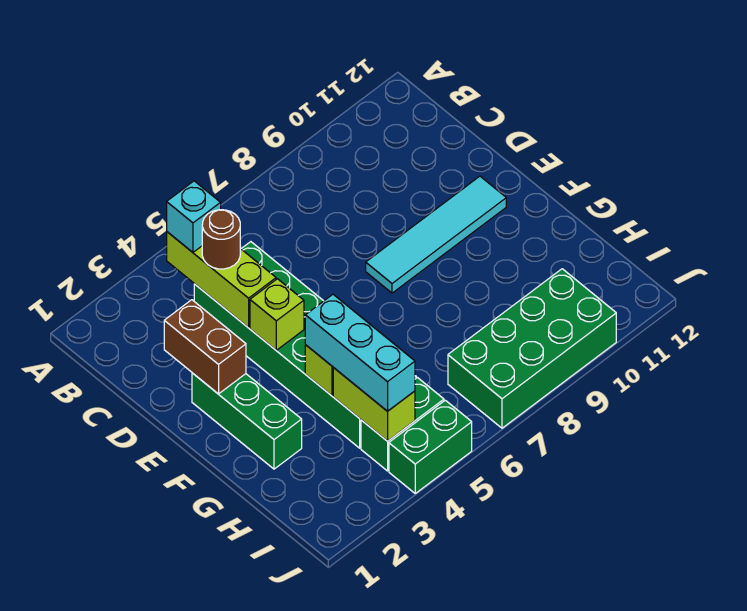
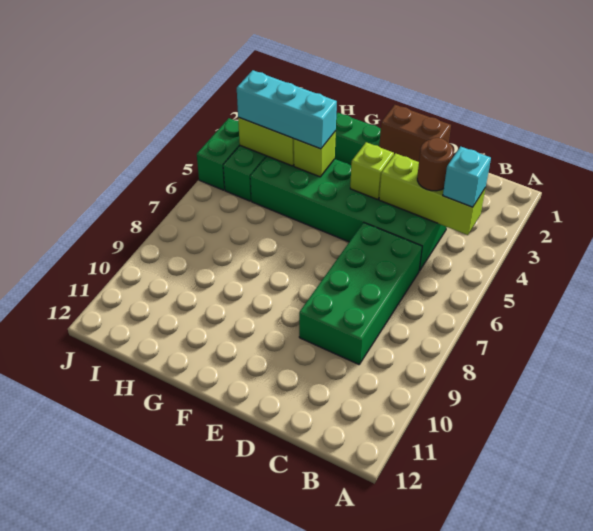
cyan tile E8:E11 level 1 -> none
green brick I7:J10 level 1 -> green brick C6:D9 level 1

